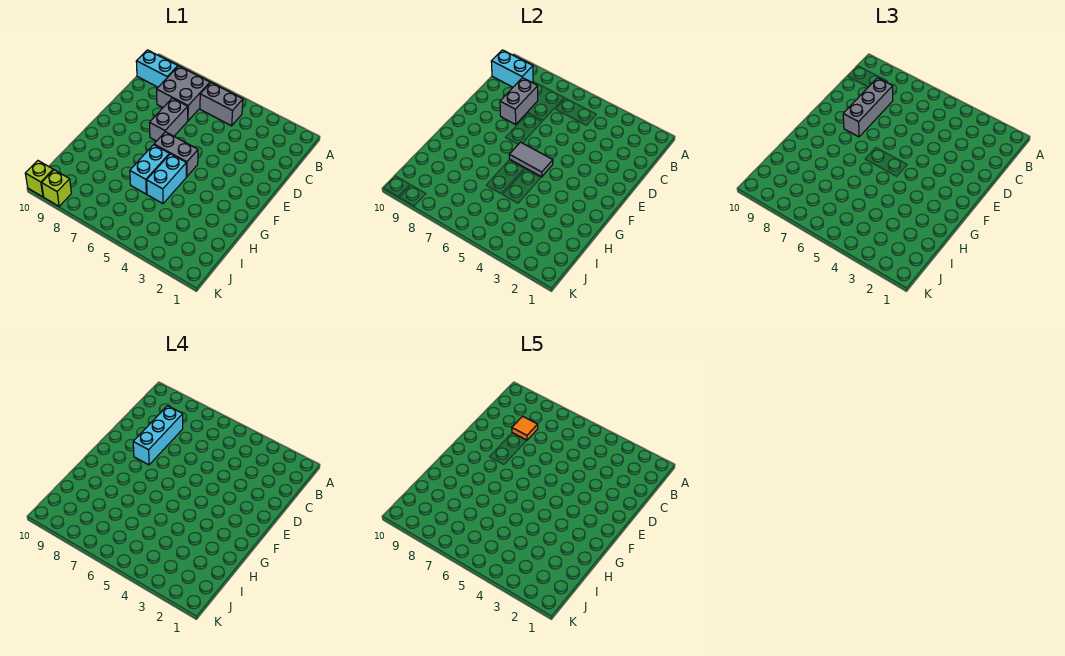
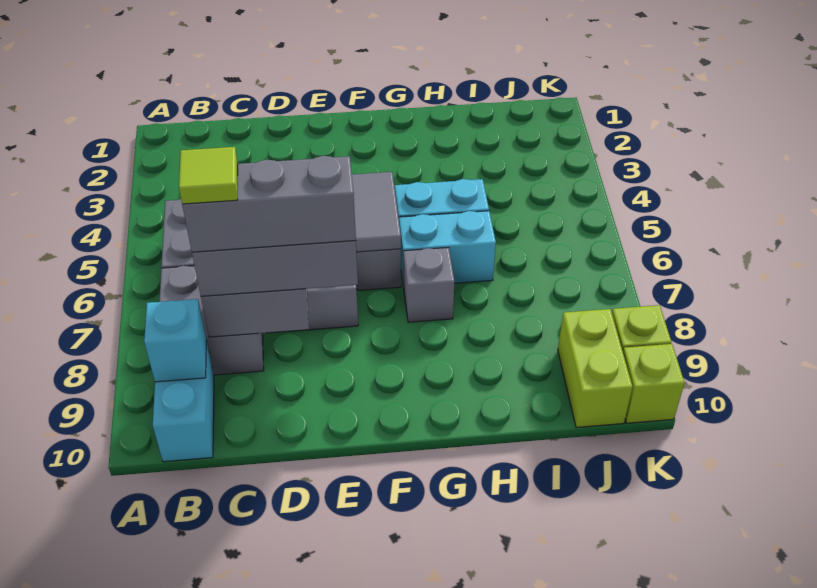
cyan brick B9:B10 level 2 -> cyan brick B9 level 2
cyan brick C8:E8 level 4 -> grey brick C8:E8 level 4
orange tile C8 level 5 -> lime tile C8 level 5
none -> grey brick G7 level 1
none -> lime brick J9:J10 level 1

